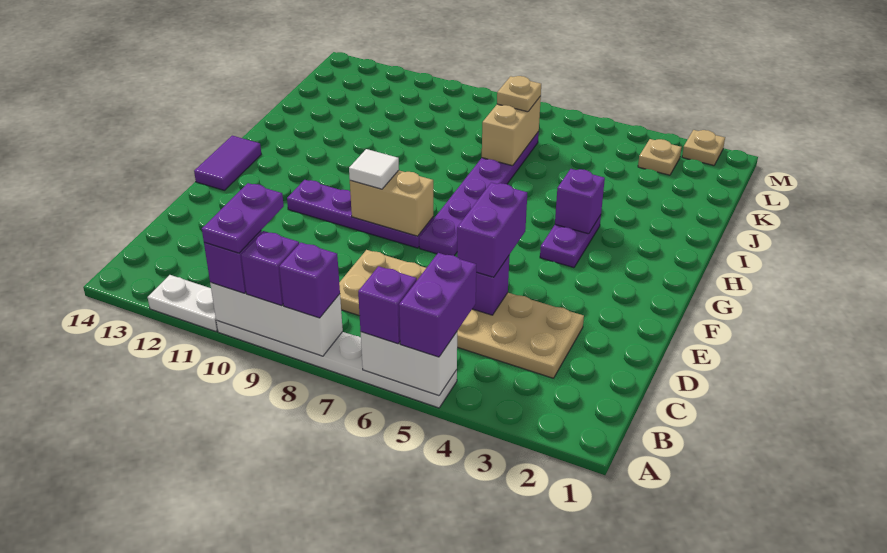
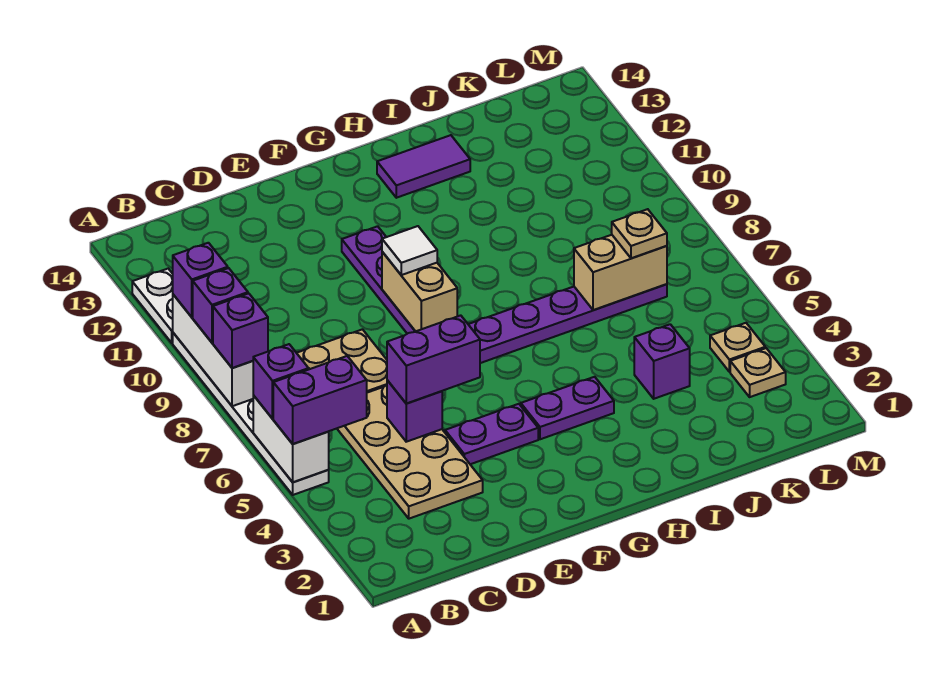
purple plate A10:B10 level 4 -> purple plate E4:F4 level 1
purple tile F14:G14 level 1 -> purple tile H13:I13 level 1
purple brick H4 level 2 -> purple brick J4 level 1
tan plate M2 level 1 -> tan plate L4 level 1

